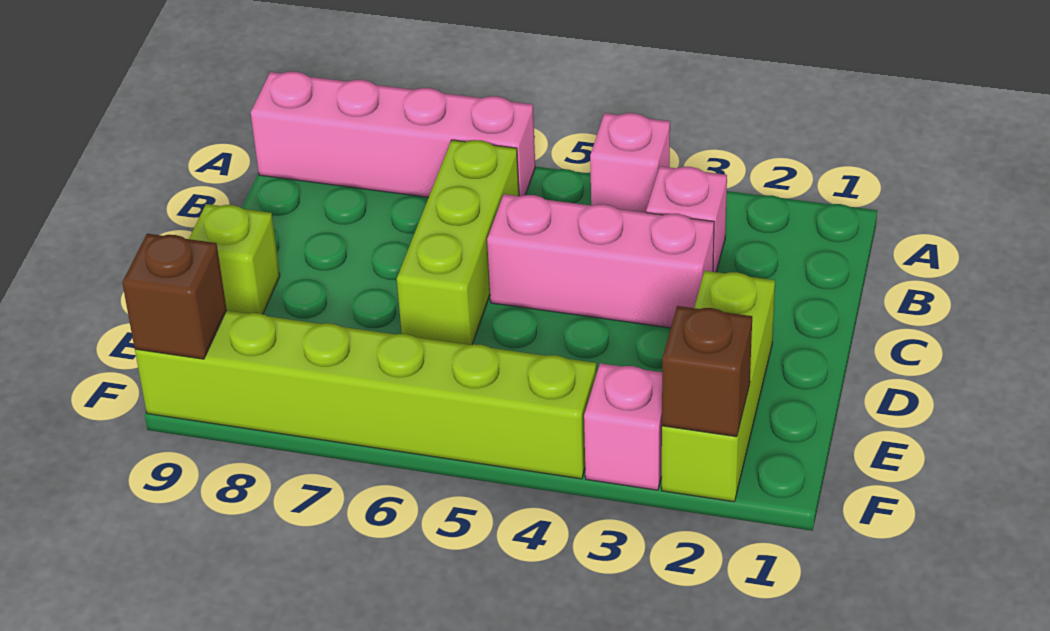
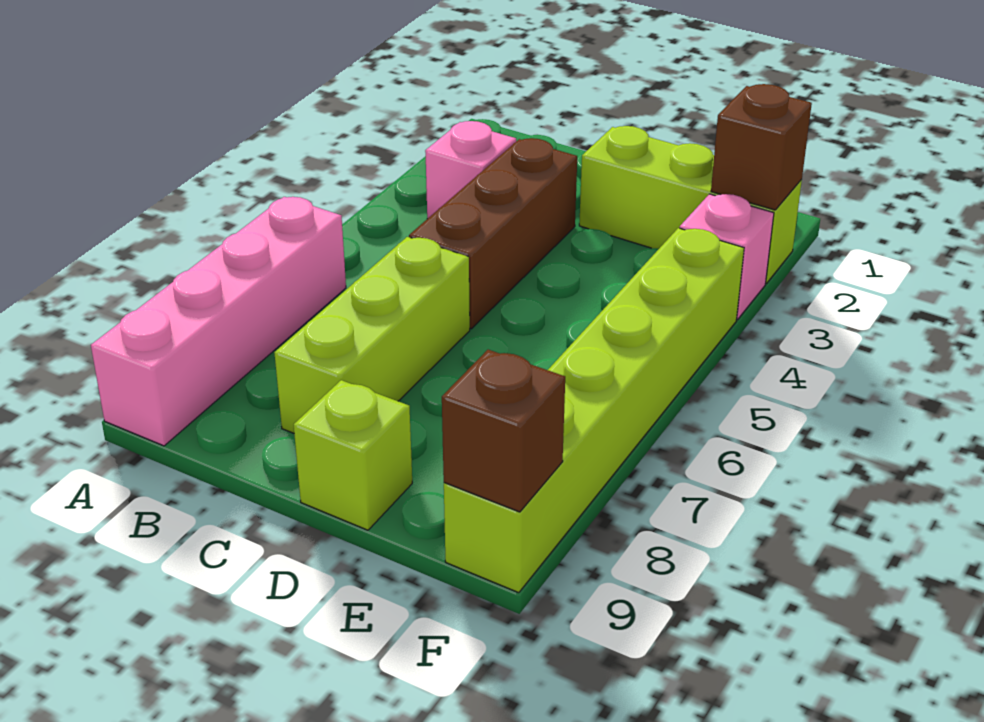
pink brick A4 level 1 -> none
lime brick B6:D6 level 1 -> lime brick C6:C8 level 1
pink brick C3:C5 level 1 -> brown brick C3:C5 level 1

